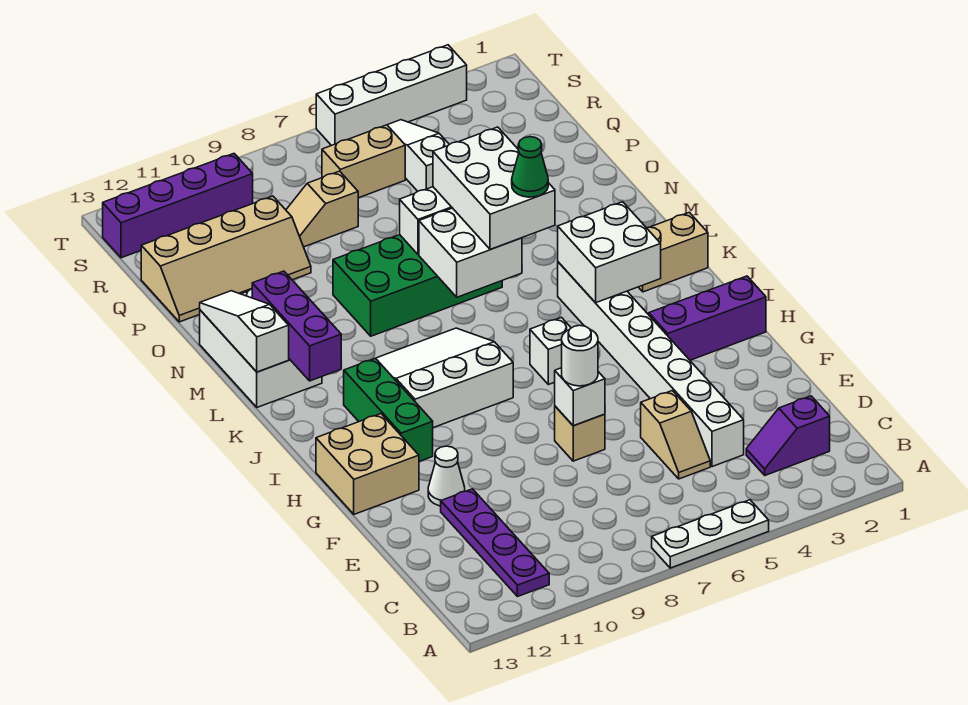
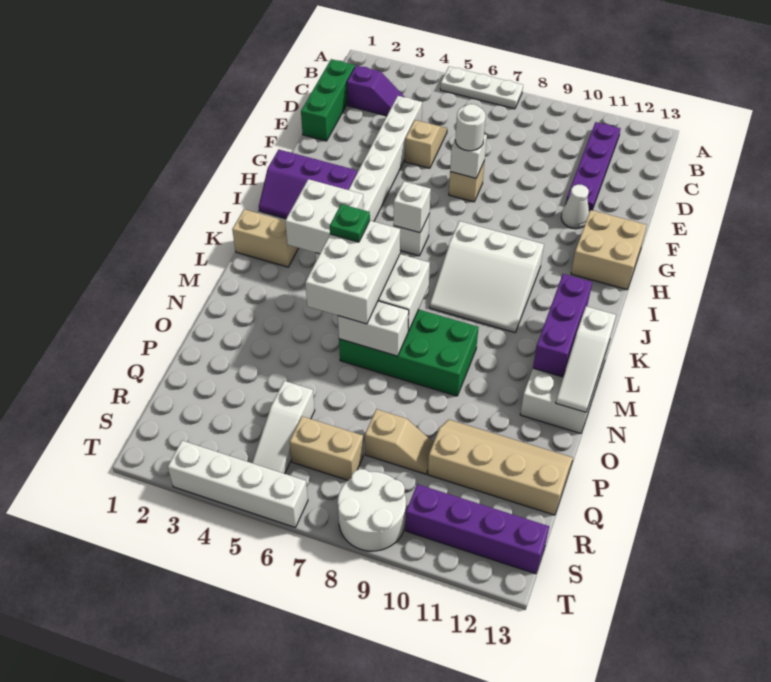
green brick H11:J11 level 1 -> green brick C1:E1 level 1
none -> white brick I6 level 2
green cone L5 level 4 -> green plate L5 level 4
none -> white round brick S8:T9 level 1

